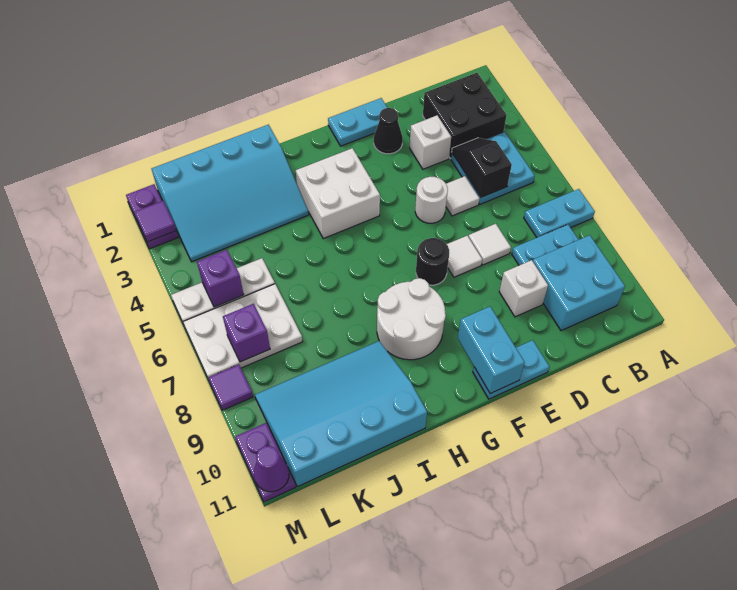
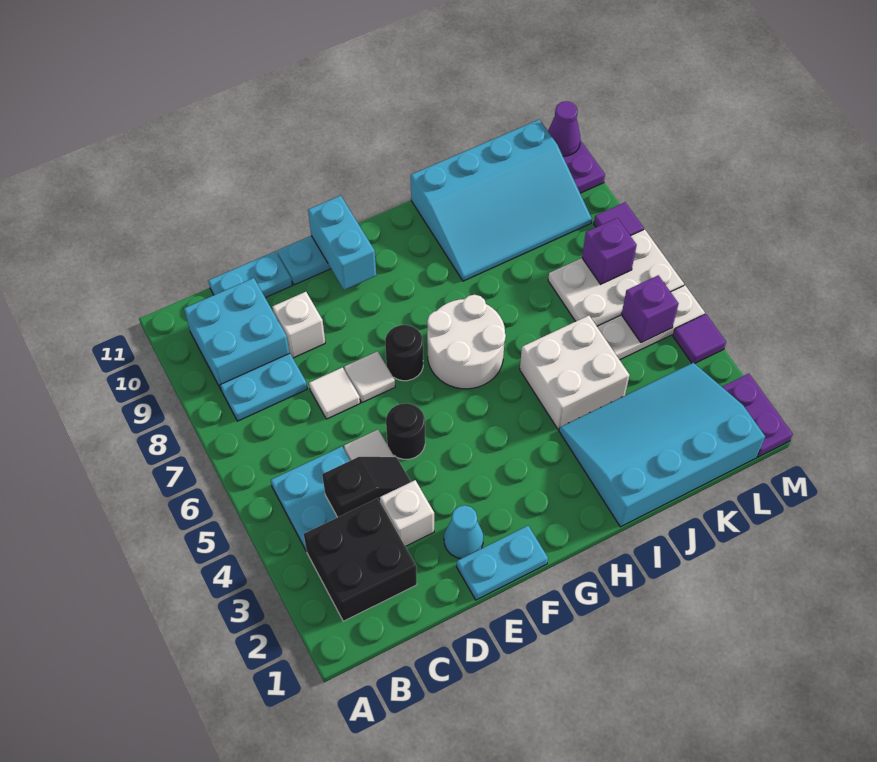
cyan plate A7:B7 level 1 -> cyan plate C11:D11 level 1
black slope C4:C5 level 2 top 5 -> black slope C4:D4 level 2 top C
black cone E2 level 1 -> cyan cone E2 level 1
white round brick E5 level 1 -> black round brick E5 level 1
white brick G3:H4 level 1 -> white brick I4:J5 level 1
white round brick G8:H9 level 1 -> white round brick G6:H7 level 1
purple tile M2 level 2 -> purple tile M4 level 1

